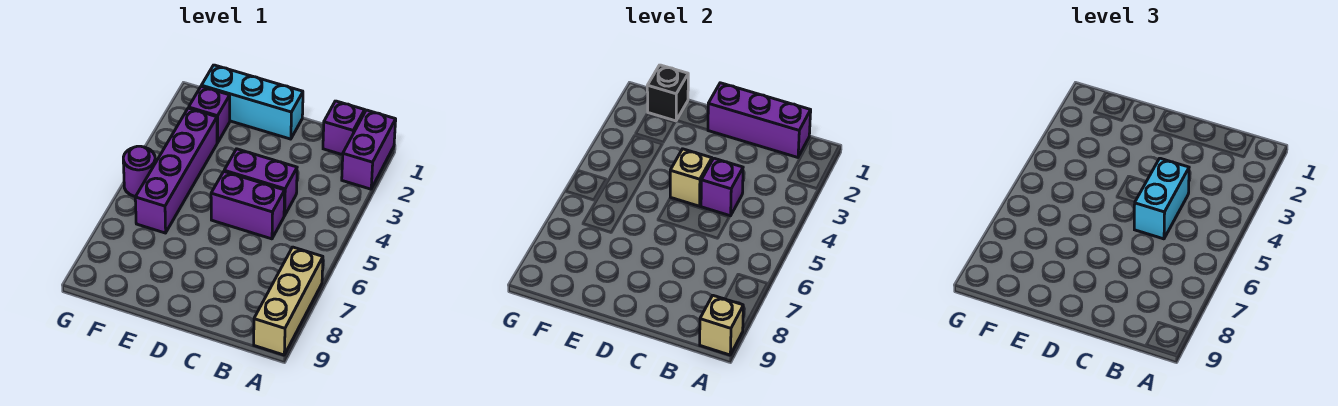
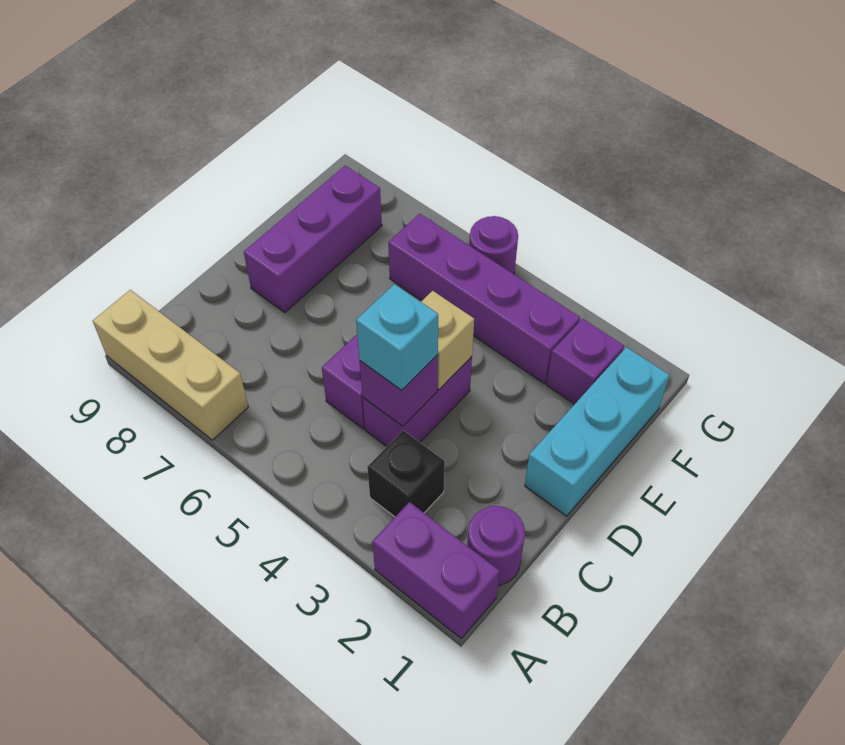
tan brick A9 level 2 -> none
purple brick B1 level 1 -> purple round brick B1 level 1
purple brick B1:D1 level 2 -> purple brick D8:F8 level 1
cyan brick C4:C5 level 3 -> cyan brick C4 level 3
black brick F1 level 2 -> black brick B3 level 1

